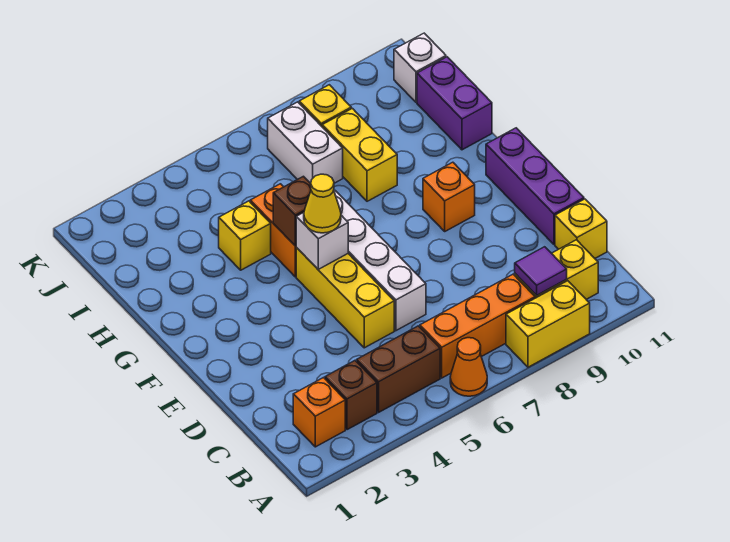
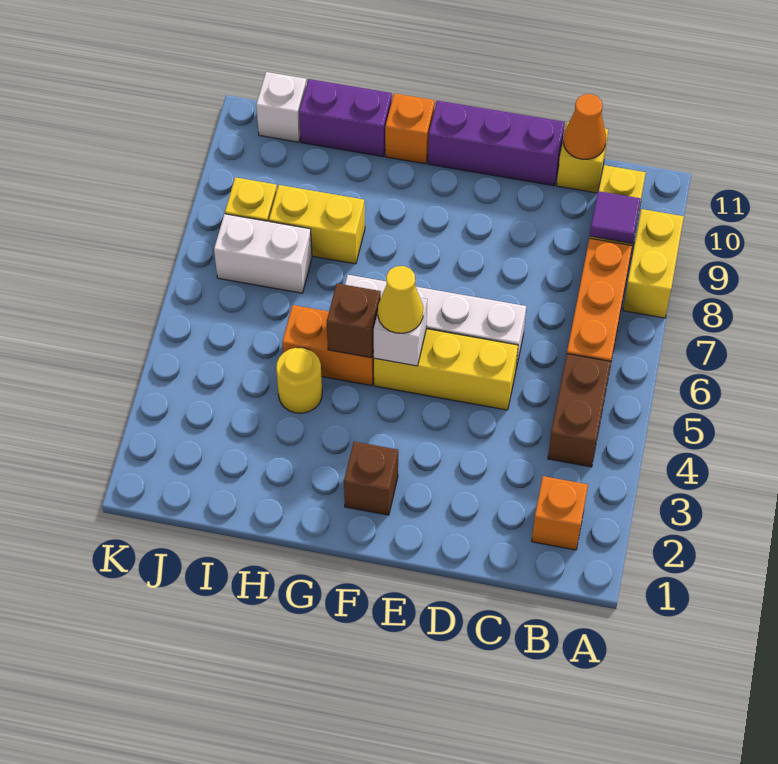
orange cone A6 level 1 -> orange cone C11 level 2
brown brick B3 level 1 -> brown brick F2 level 1
orange brick F9 level 1 -> orange brick G11 level 1
yellow brick H4 level 1 -> yellow round brick H4 level 1

